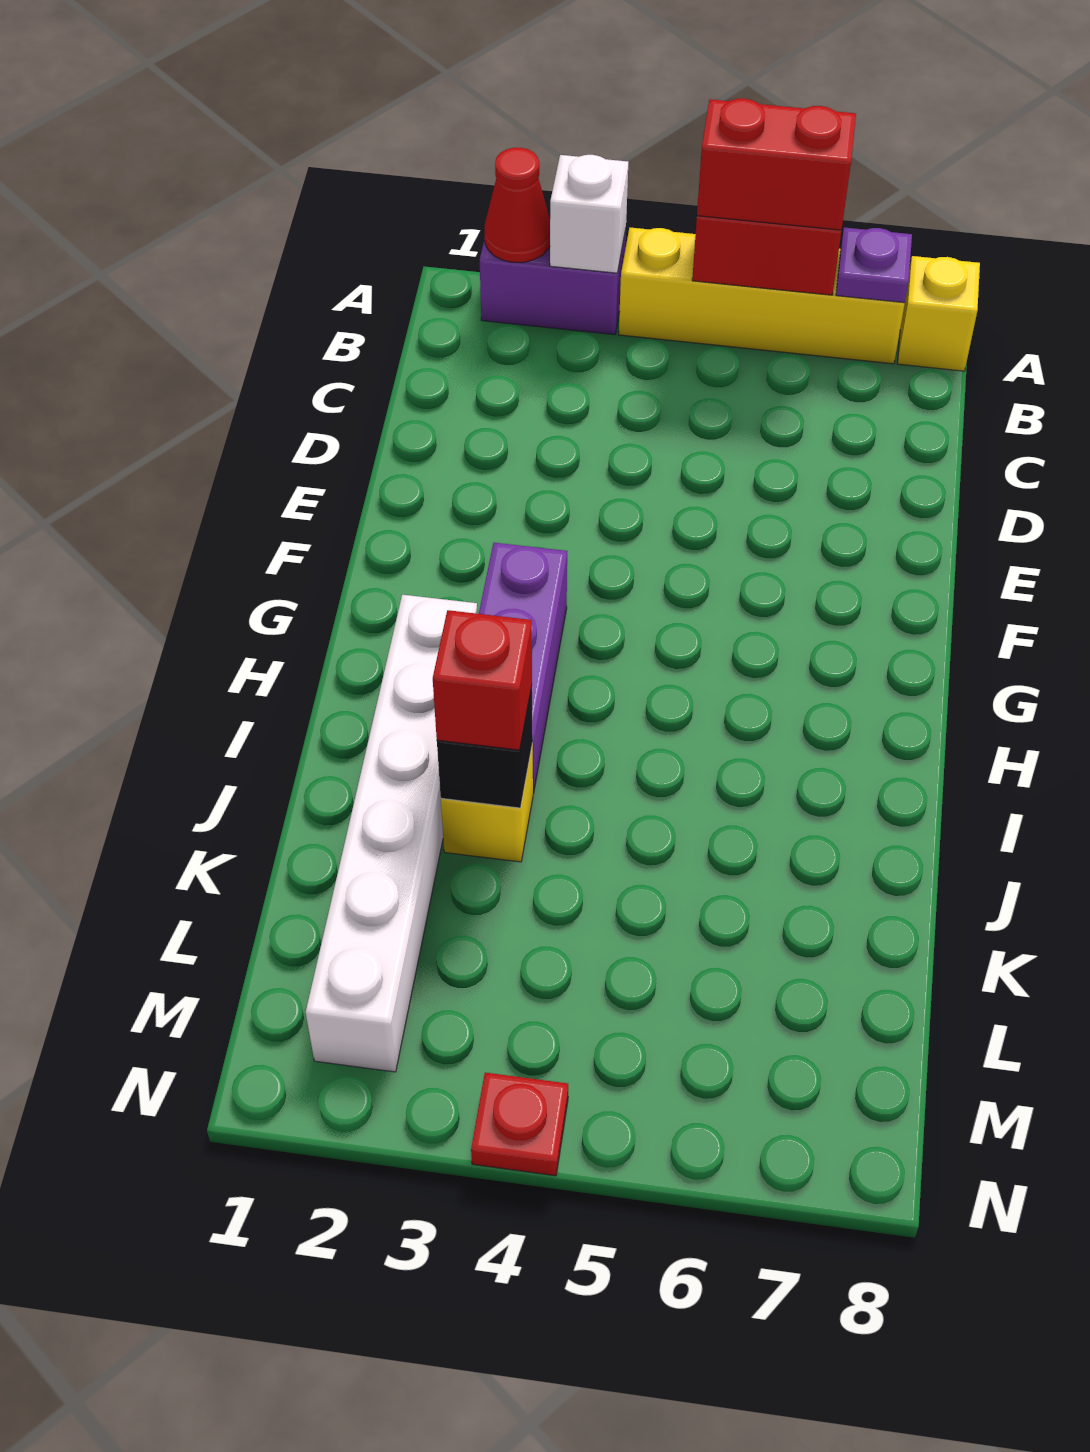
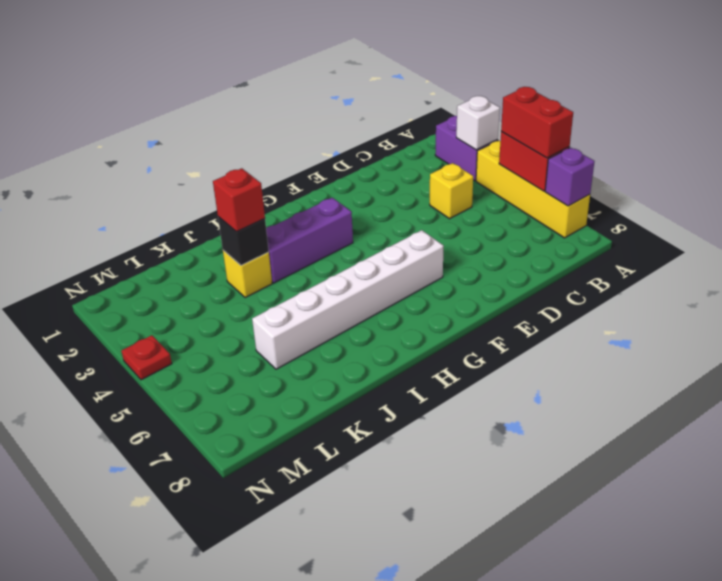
red cone A2 level 2 -> none
purple plate A7 level 2 -> purple brick A7 level 2
yellow brick A8 level 1 -> yellow brick C4 level 1
white brick H2:M2 level 1 -> white brick F6:K6 level 1

